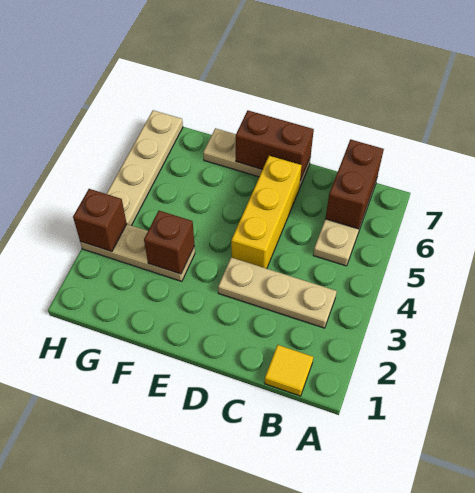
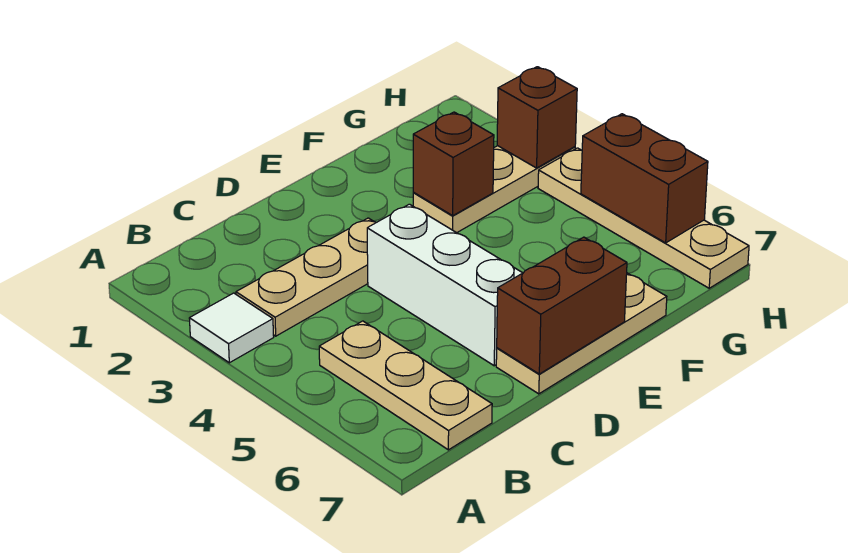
none -> white tile A3 level 1
yellow tile B1 level 1 -> none
brown brick B6:B7 level 2 -> brown brick H5:H6 level 2
yellow brick D4:D6 level 1 -> white brick D4:D6 level 1

